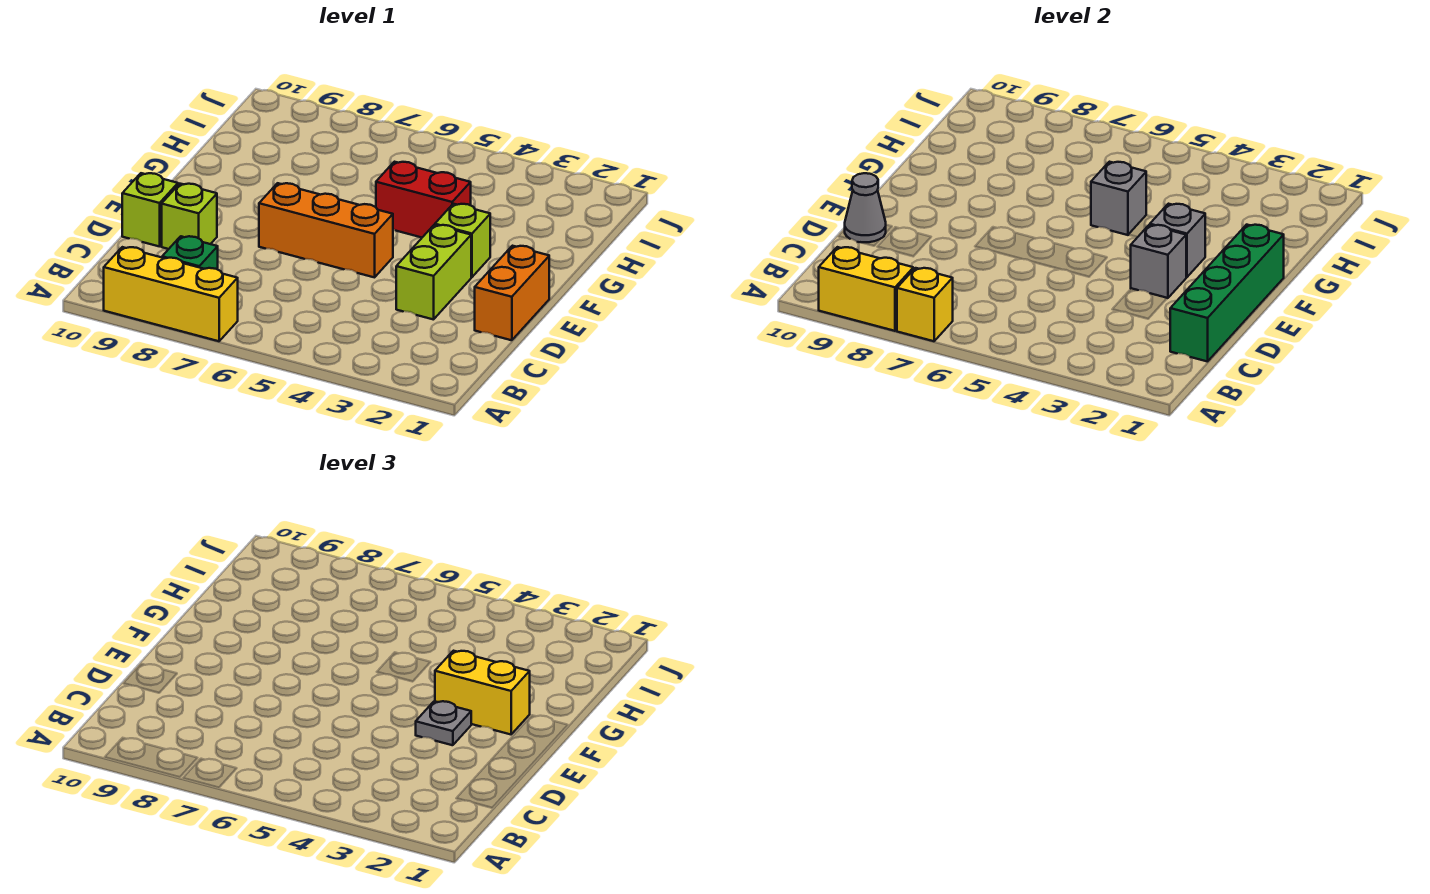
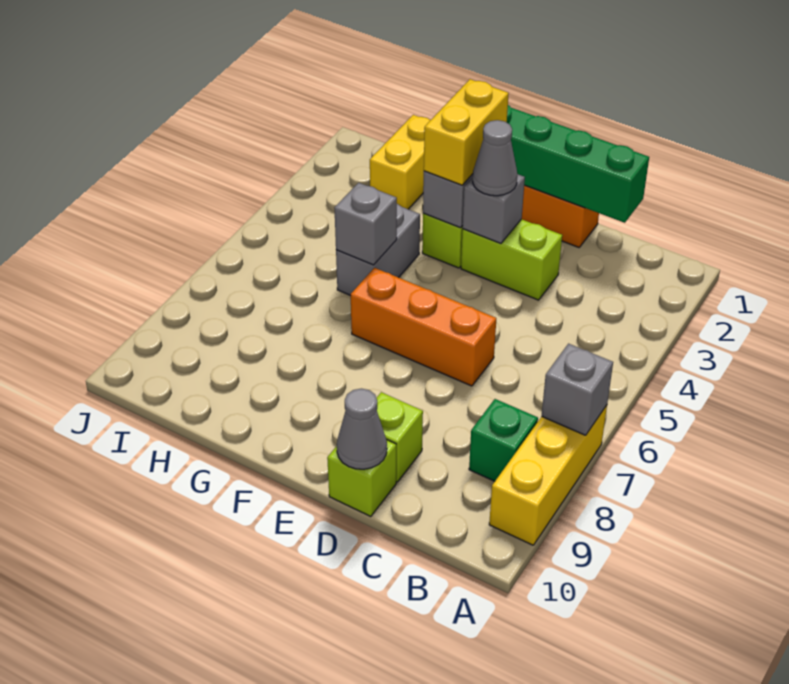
yellow brick A7 level 2 -> grey brick A7 level 2
yellow brick A8:A9 level 2 -> yellow brick H1:H2 level 1
grey plate E3 level 3 -> grey cone E3 level 3
orange brick E5:E7 level 1 -> orange brick D6:F6 level 1
red brick G4:G5 level 1 -> grey brick G4:G5 level 1

